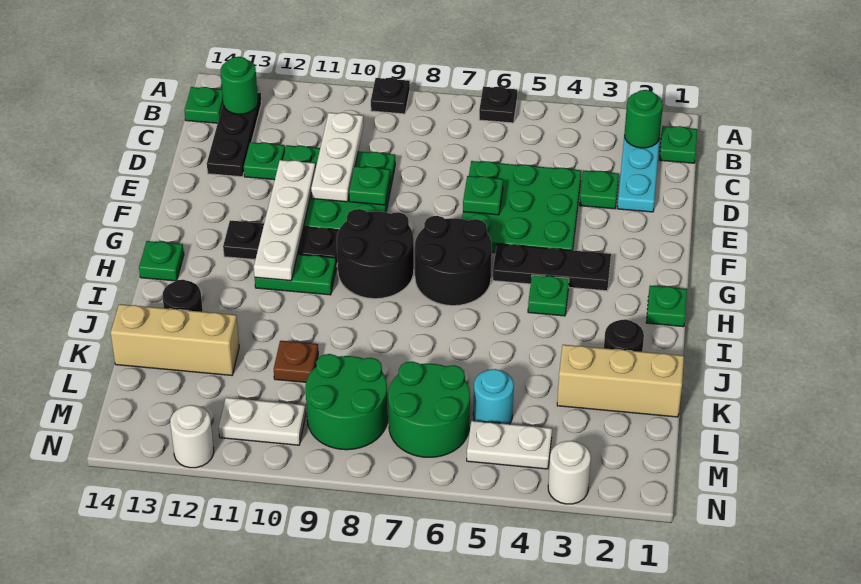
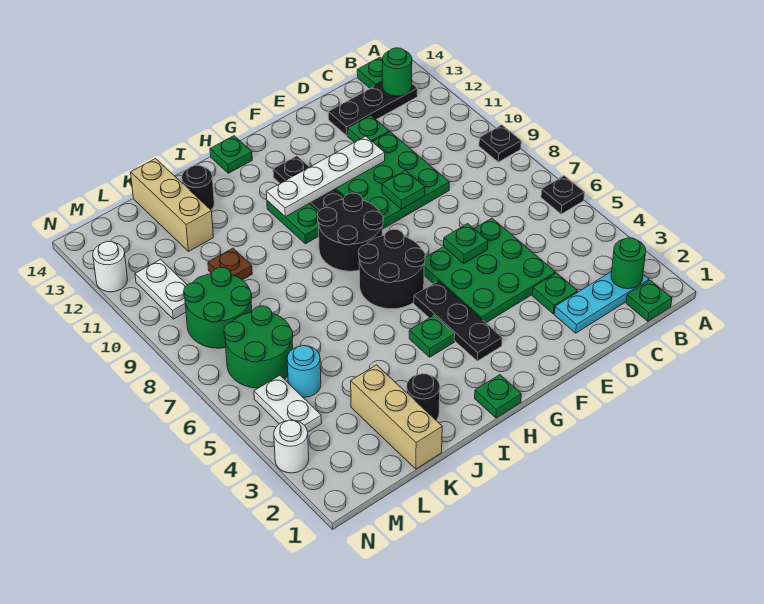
white plate C10:E10 level 2 -> none

